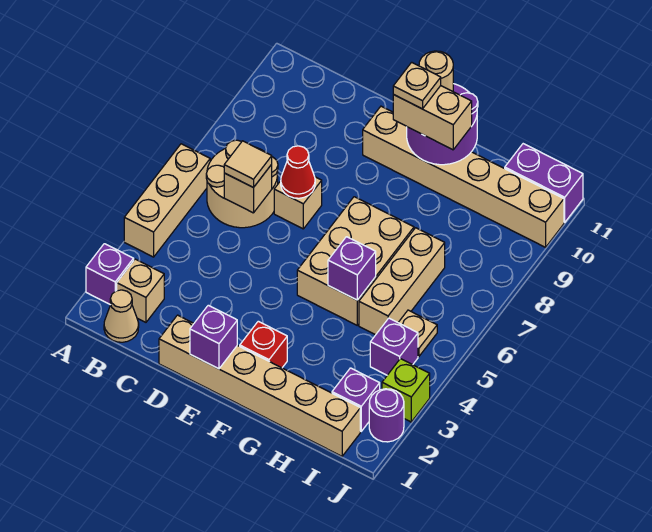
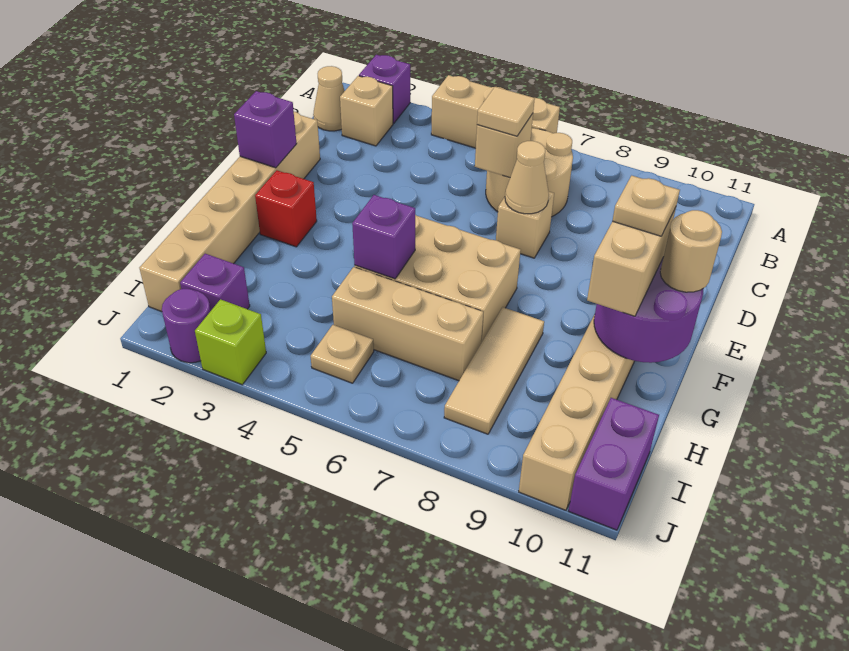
red cone D7 level 2 -> tan cone D7 level 2
none -> tan tile G8:I8 level 1
purple brick I4 level 1 -> none

